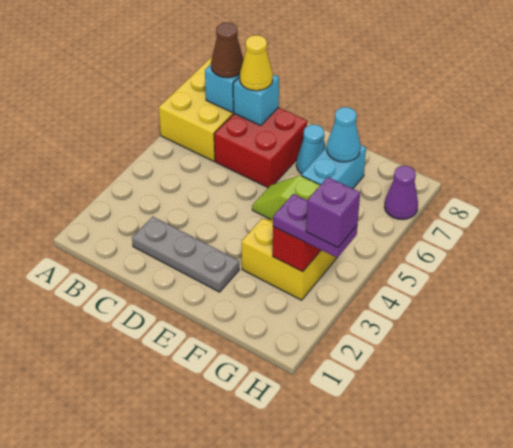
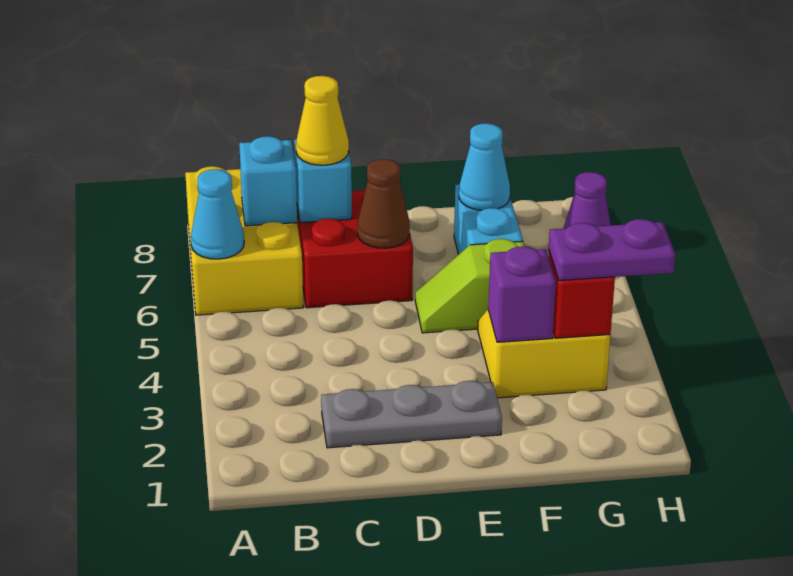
brown cone B7 level 3 -> brown cone D6 level 2
cyan cone E7 level 1 -> cyan cone A6 level 2
purple brick H3 level 4 -> purple brick F3 level 2

